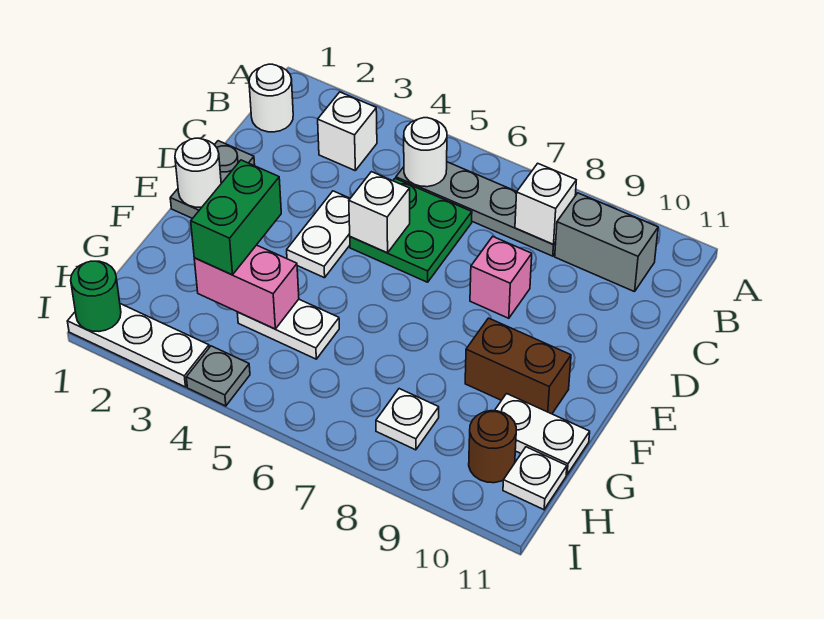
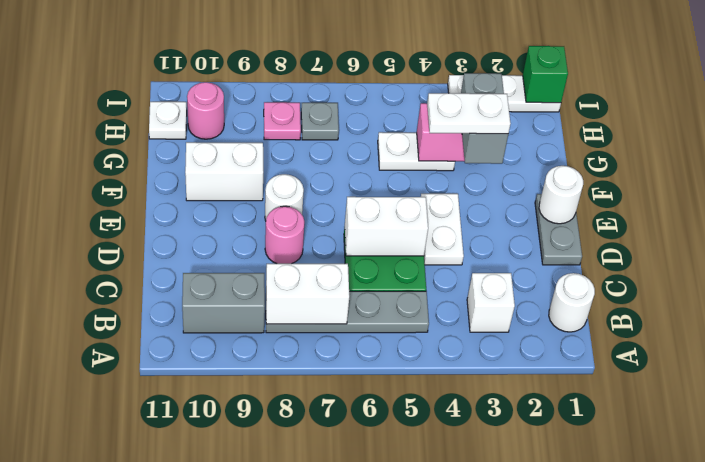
white round brick B5 level 2 -> white round brick E8 level 1
white brick B8 level 2 -> white brick B7:B8 level 2
white brick D5 level 2 -> white brick D5:D6 level 2
pink brick D8 level 1 -> pink round brick D8 level 1
green brick F3:G3 level 3 -> grey brick F3:G3 level 3
brown brick F9:F10 level 1 -> white brick F9:F10 level 1
white plate G10:G11 level 1 -> white plate F3:F4 level 4
white plate H8 level 1 -> pink plate H8 level 1
brown round brick H10 level 1 -> pink round brick H10 level 1
green round brick I1 level 2 -> green brick I1 level 2
grey plate I4 level 1 -> grey plate H7 level 1

